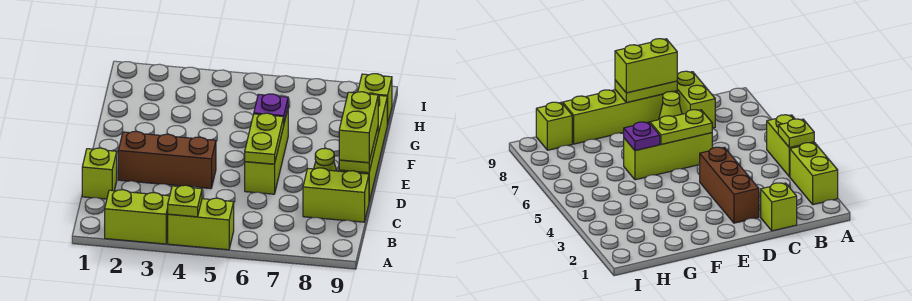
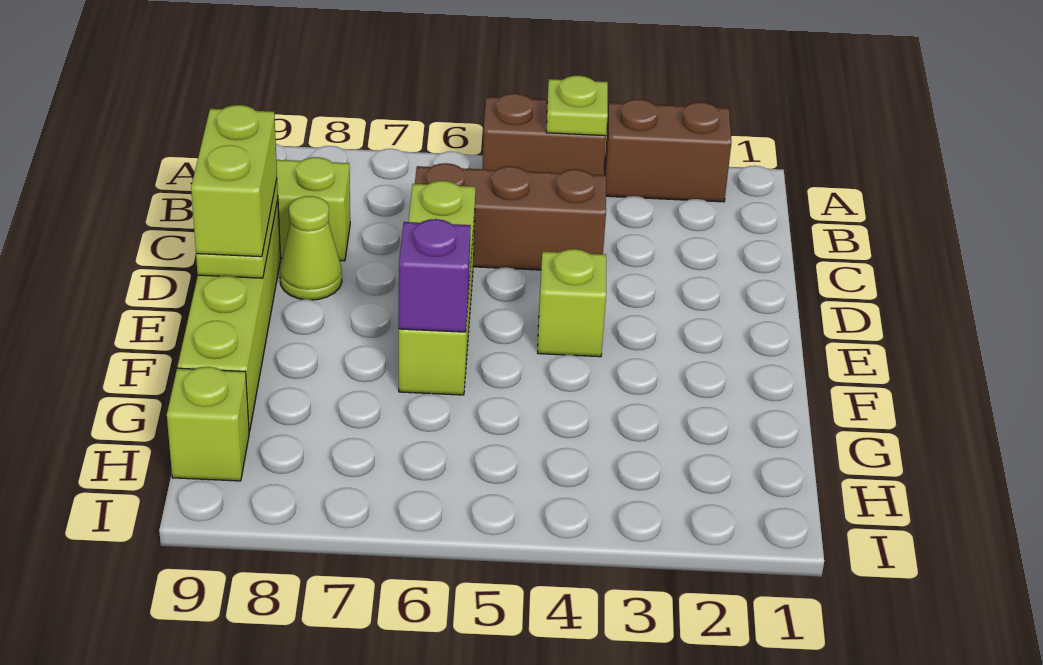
lime brick A2:A3 level 1 -> brown brick A2:A3 level 1
lime brick A4:A5 level 1 -> brown brick A4:A5 level 1
lime brick C1 level 1 -> lime brick E4 level 1
brown brick D2:D4 level 1 -> brown brick C4:C6 level 1
purple plate F6 level 2 -> purple brick F6 level 2

